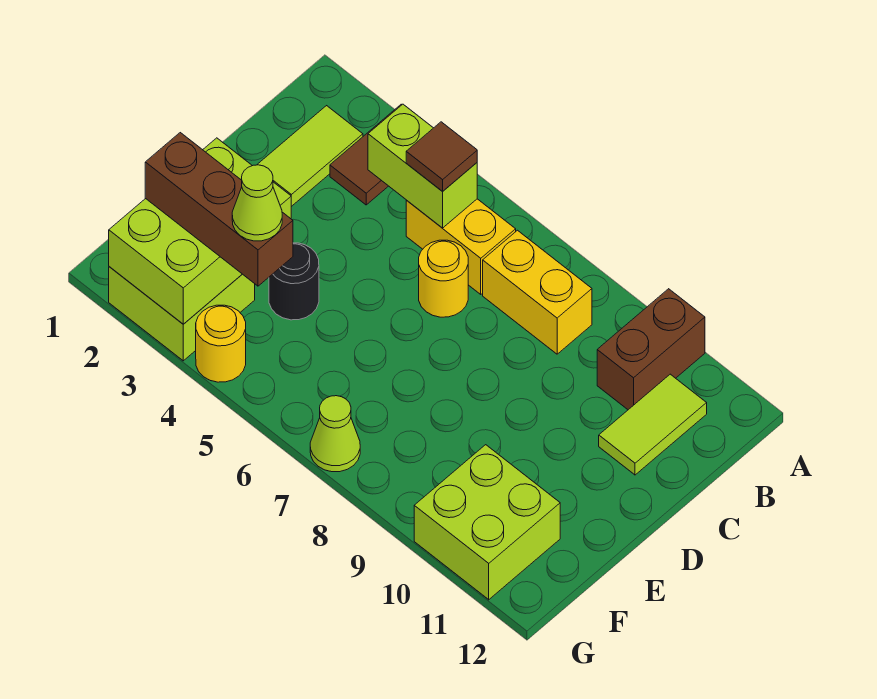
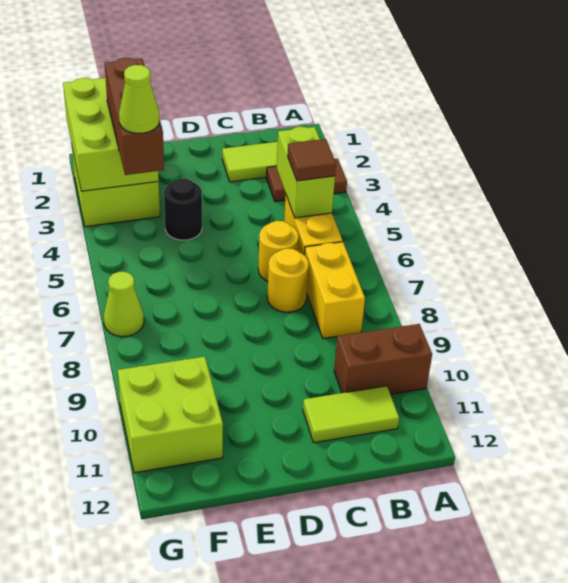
lime brick E2:G3 level 2 -> lime brick F1:G3 level 2
yellow round brick G4 level 1 -> yellow round brick C7 level 1

